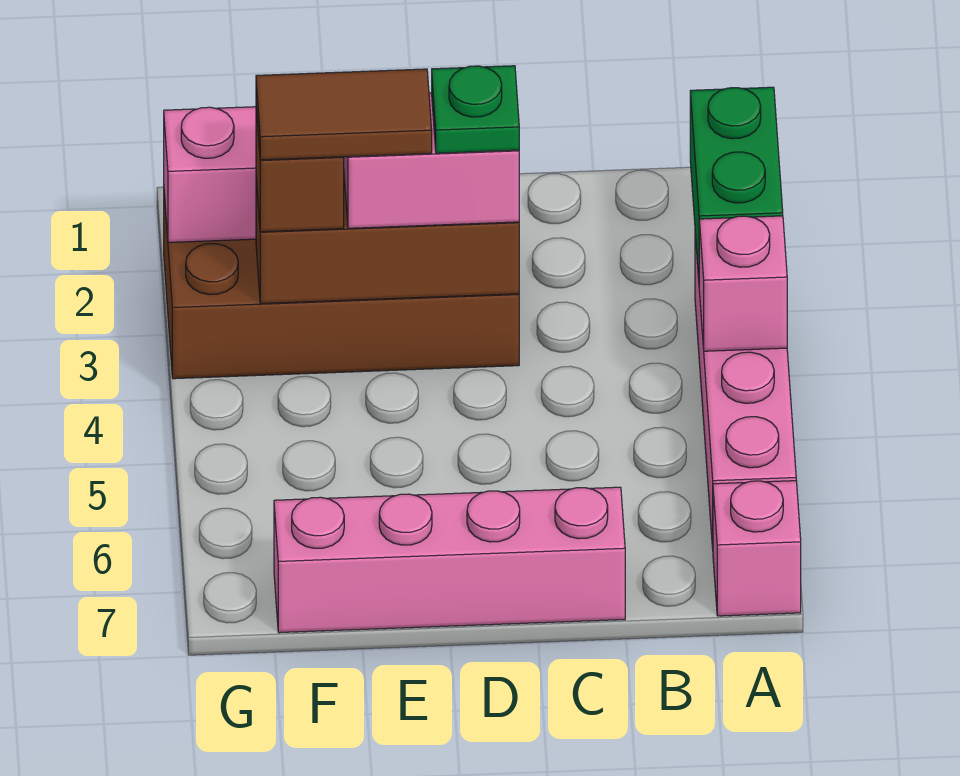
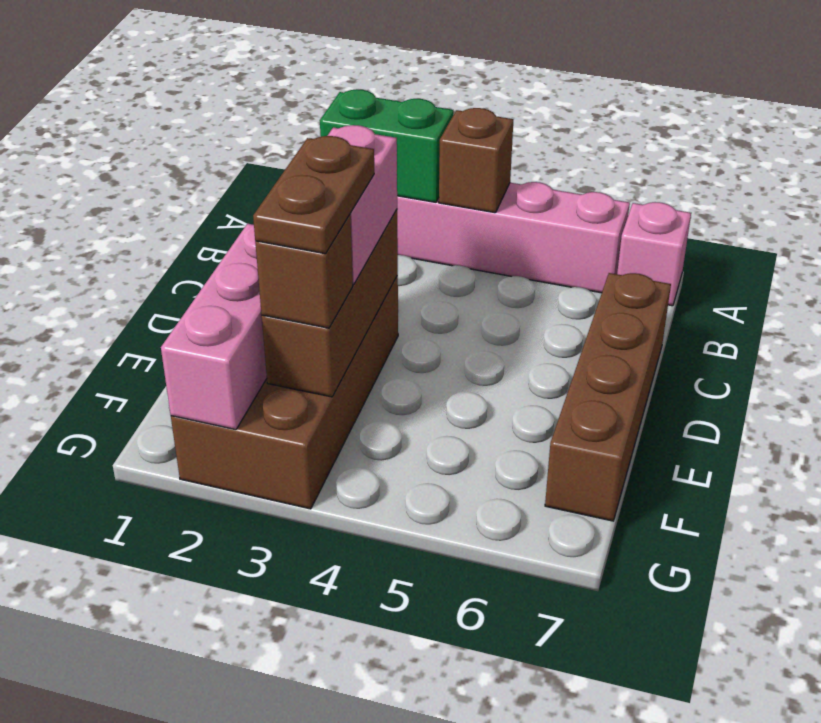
pink brick A4 level 2 -> brown brick A4 level 2
pink brick C7:F7 level 1 -> brown brick C7:F7 level 1
green plate D3 level 4 -> none
brown tile E3:F3 level 4 -> brown plate E3:F3 level 4

